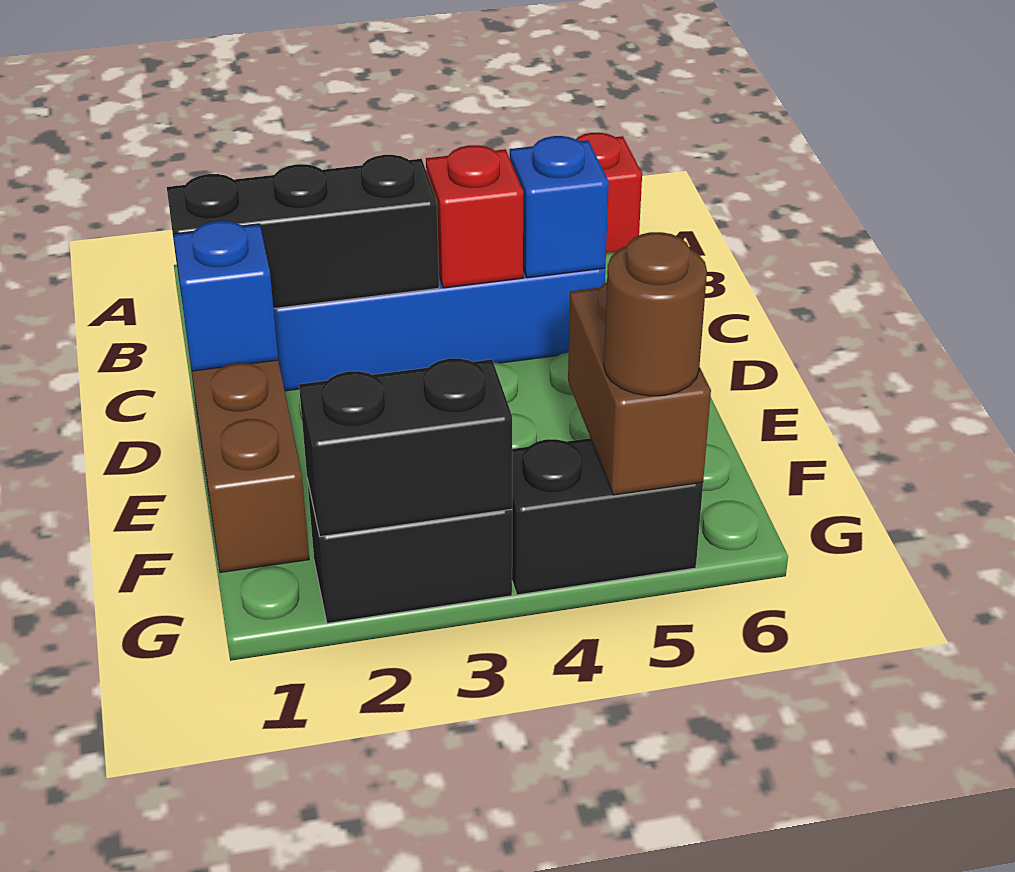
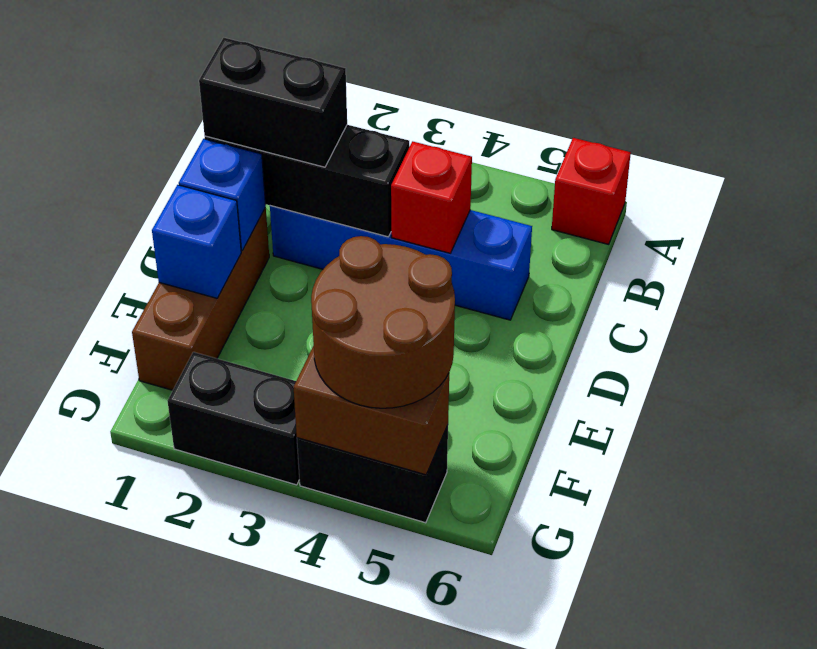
blue brick C5 level 2 -> blue brick E1 level 2
brown brick F5:G5 level 2 -> brown brick G4:G5 level 2
black brick G2:G3 level 2 -> black brick C1:C2 level 3
brown round brick G5 level 3 -> brown round brick F4:G5 level 3

